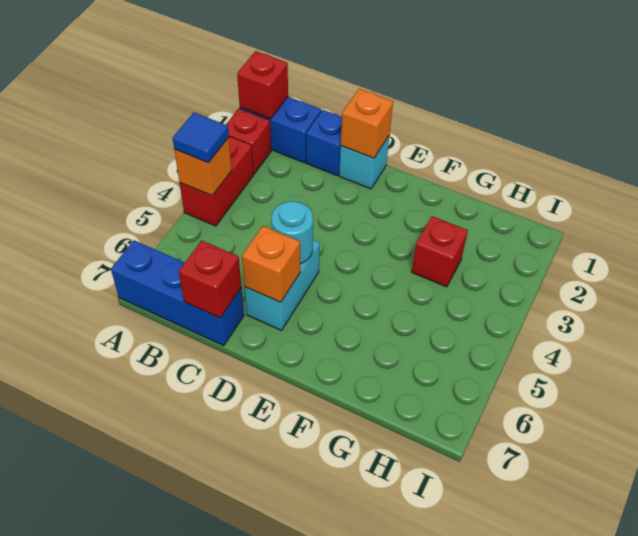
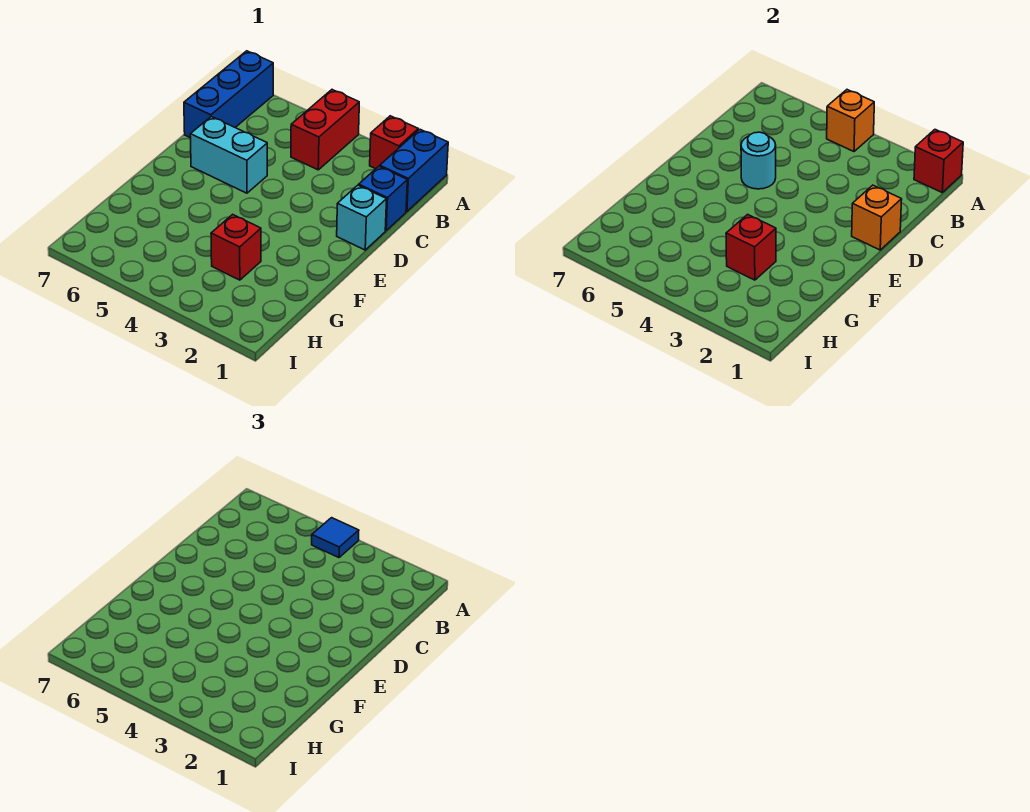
red brick A3:A4 level 1 -> red brick A4:B4 level 1
red brick C7 level 2 -> red brick G3 level 2
orange brick D6 level 2 -> none

